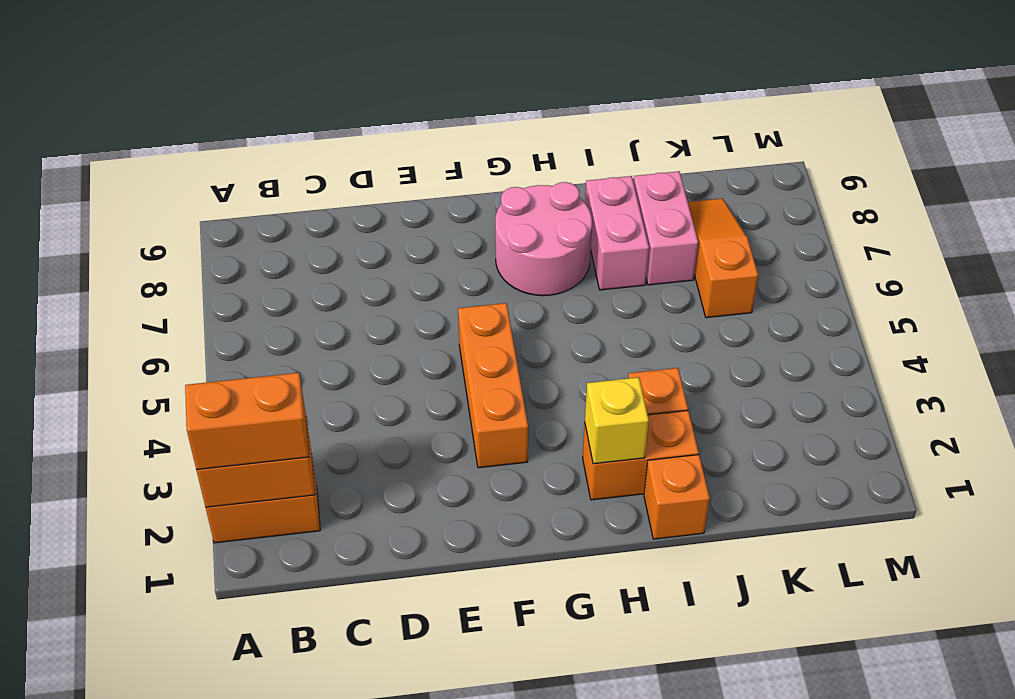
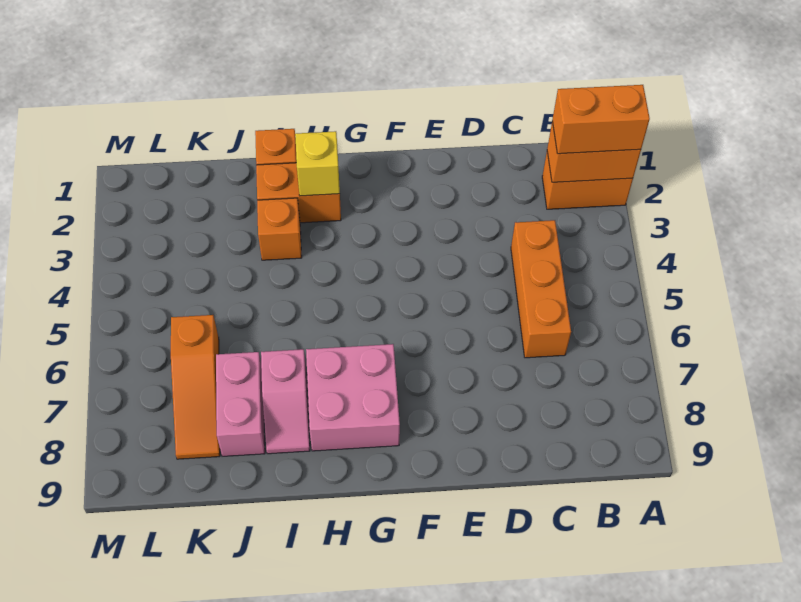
orange brick F3:F5 level 1 -> orange brick C4:C6 level 1
pink round brick G7:H8 level 1 -> pink brick G7:H8 level 1
pink brick I7:I8 level 1 -> pink slope I7:I8 level 1 top 7

